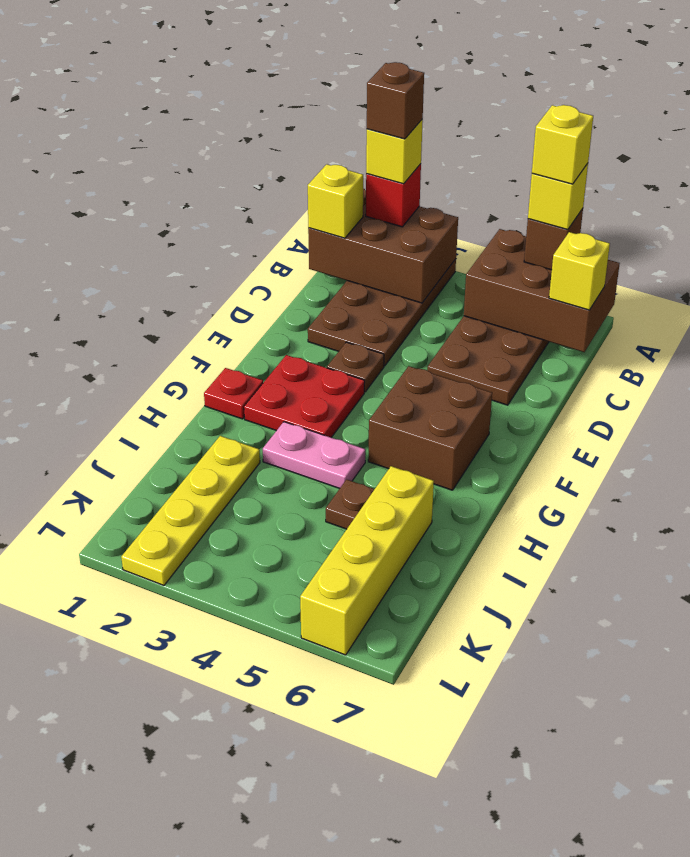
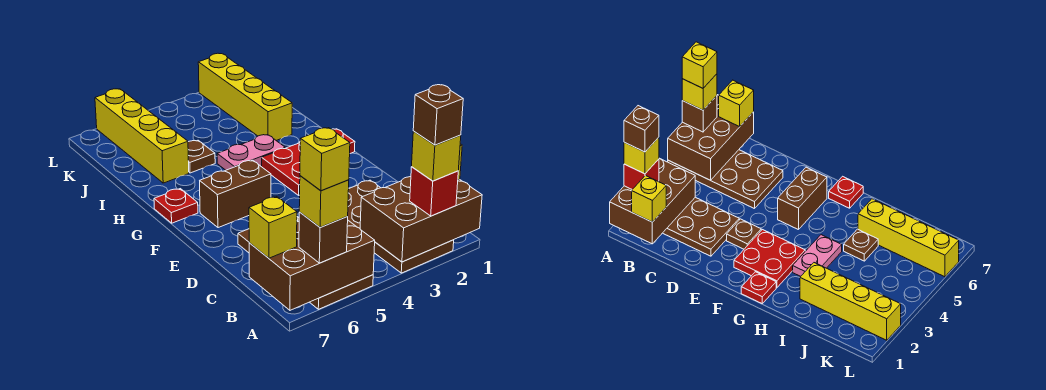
brown brick F5:G6 level 1 -> brown brick F5:F6 level 1
none -> red plate G7 level 1
yellow plate I2:L2 level 1 -> yellow brick I2:L2 level 1

